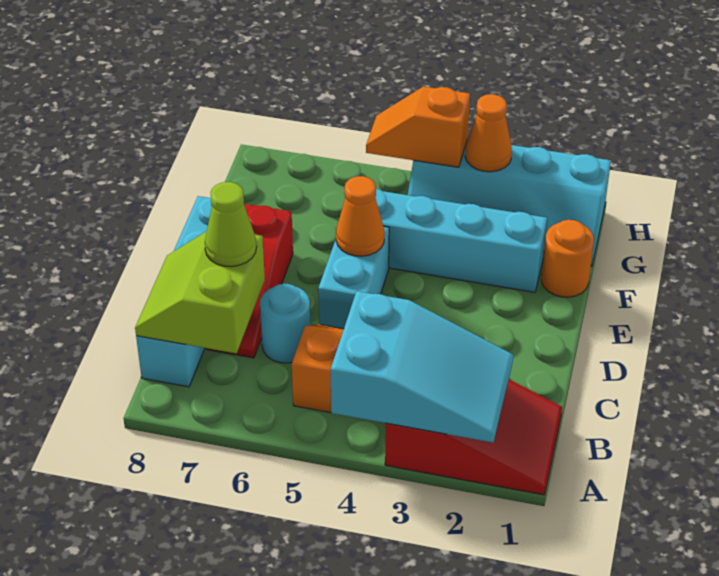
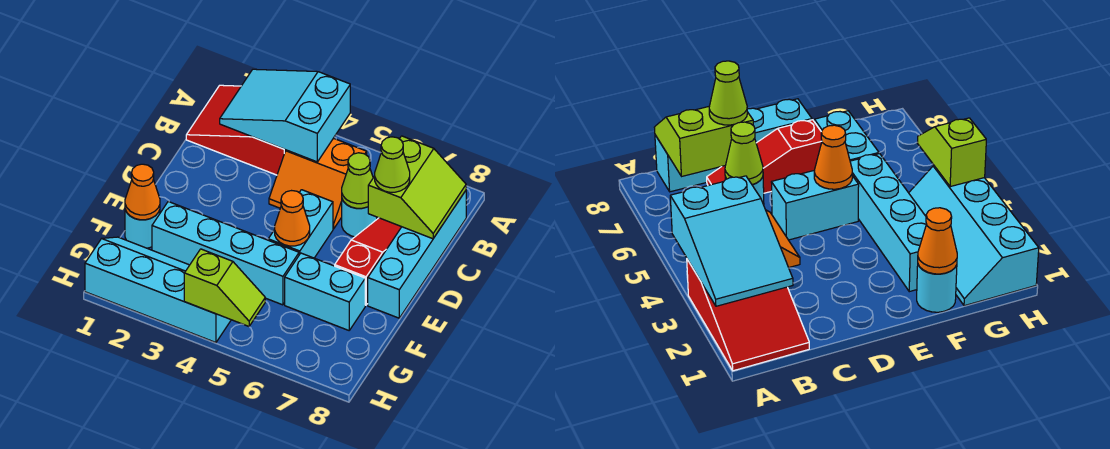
none -> lime cone C6 level 2
orange round brick F1 level 1 -> cyan round brick F1 level 1
none -> cyan brick F6:F7 level 1
orange cone H3 level 2 -> orange cone F1 level 2
orange slope H4:H5 level 2 top 4 -> lime slope H4:H5 level 2 top 4

